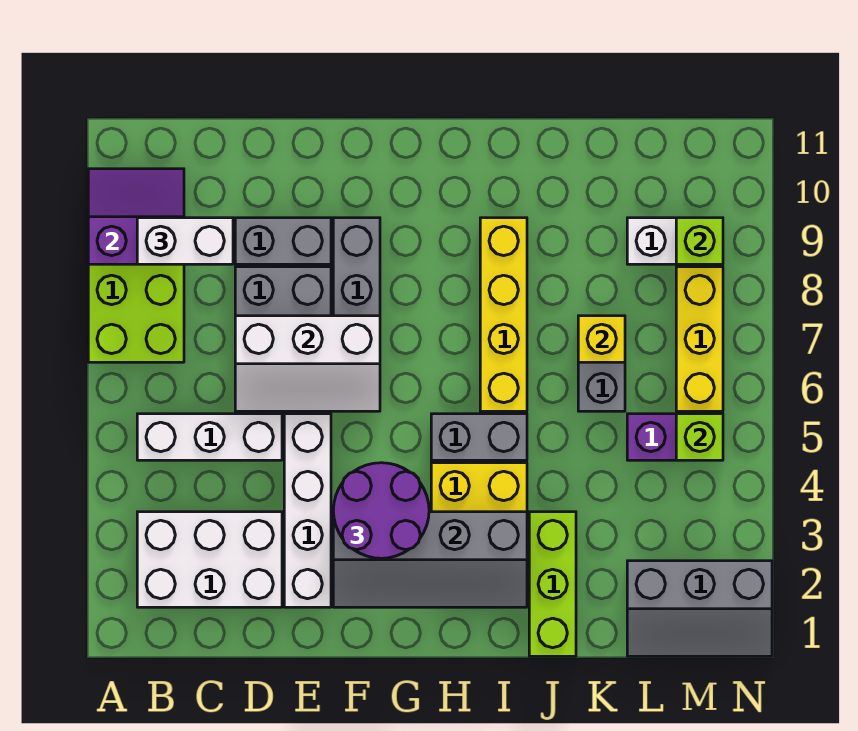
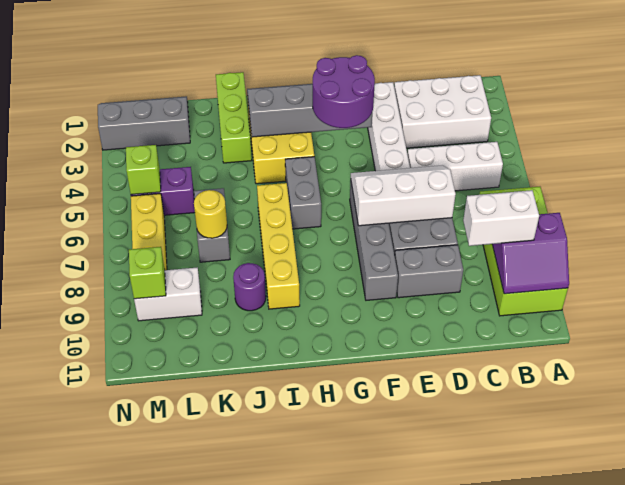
grey brick H5:I5 level 1 -> grey brick H5:H6 level 1
none -> purple round brick J9 level 1
yellow brick K7 level 2 -> yellow round brick K7 level 2

